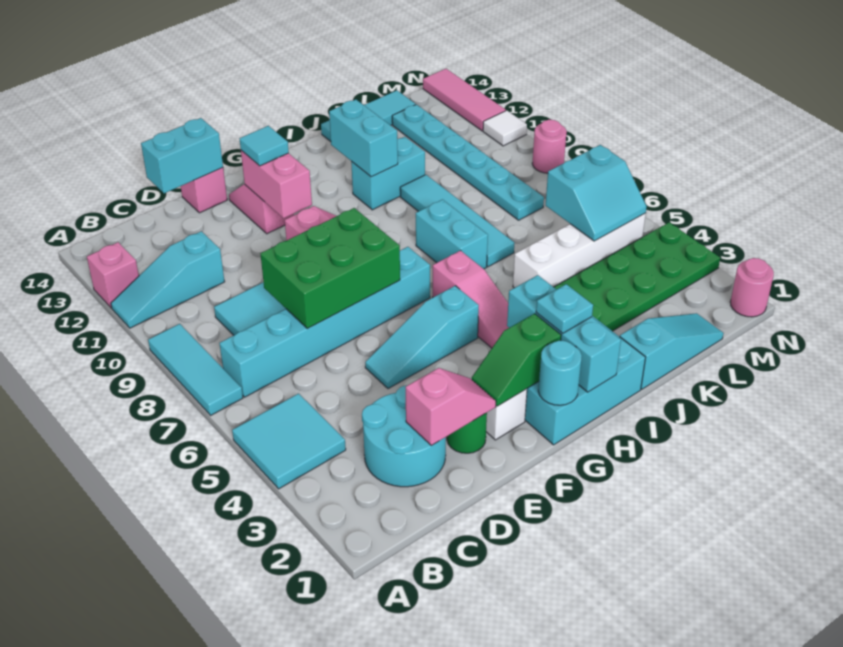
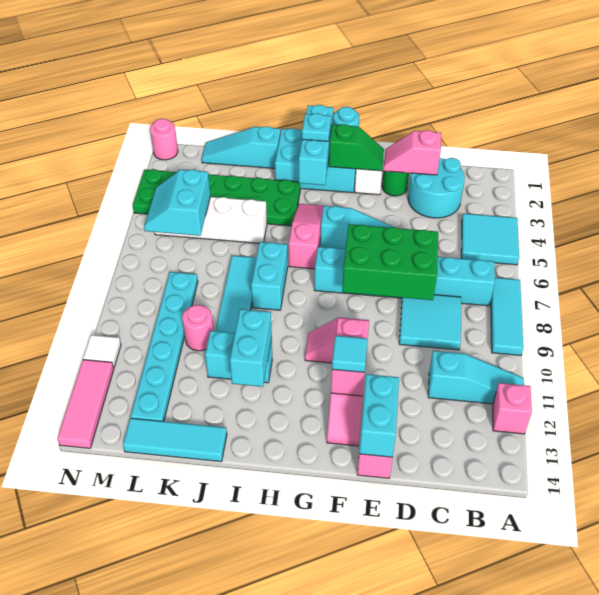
cyan brick D14:E14 level 2 -> cyan brick E13:E14 level 2
cyan slope L5:M6 level 2 top 6 -> cyan slope L5:M6 level 2 top L
pink round brick N9 level 1 -> pink round brick K10 level 1

